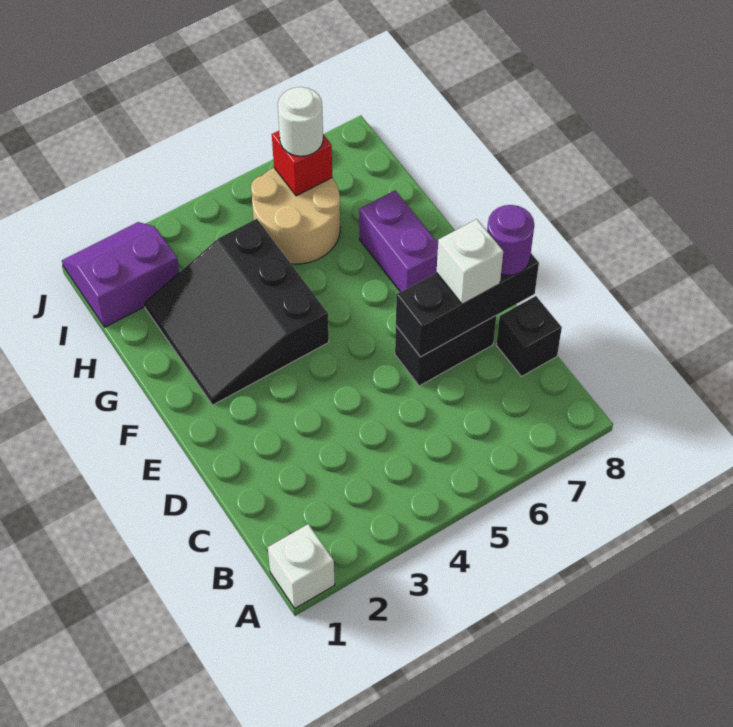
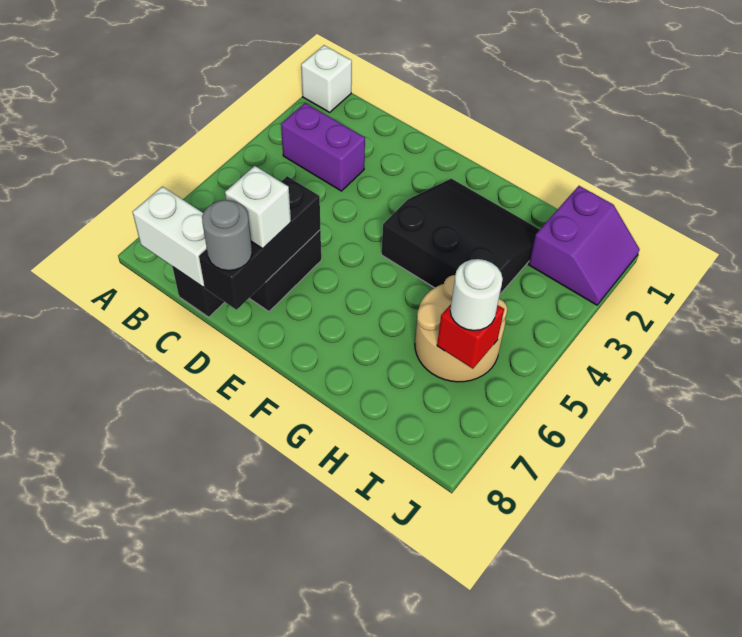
none -> white brick B8:C8 level 2
purple round brick D8 level 3 -> grey round brick D8 level 3
purple brick F7:G7 level 1 -> purple brick B3:C3 level 1

